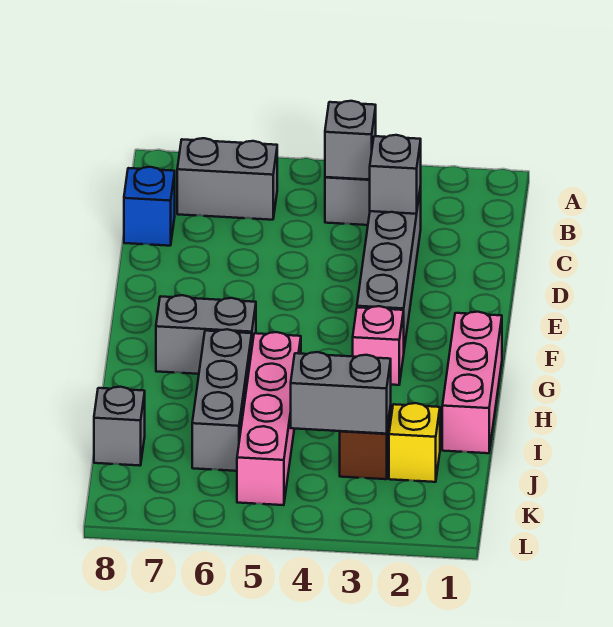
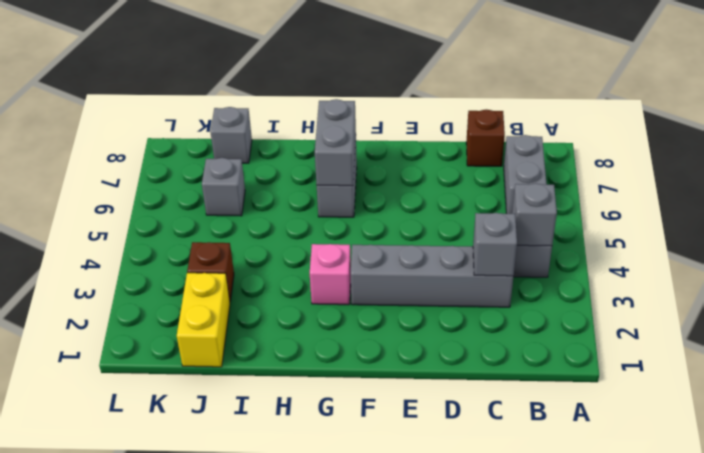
blue brick C8 level 1 -> brown brick C8 level 1
pink brick G1:I1 level 1 -> none
pink brick H5:K5 level 1 -> none
grey brick H6:J6 level 1 -> grey brick J6 level 1
yellow brick J2 level 1 -> yellow brick J1:J2 level 1
grey brick J3:J4 level 2 -> grey brick G6:G7 level 2

